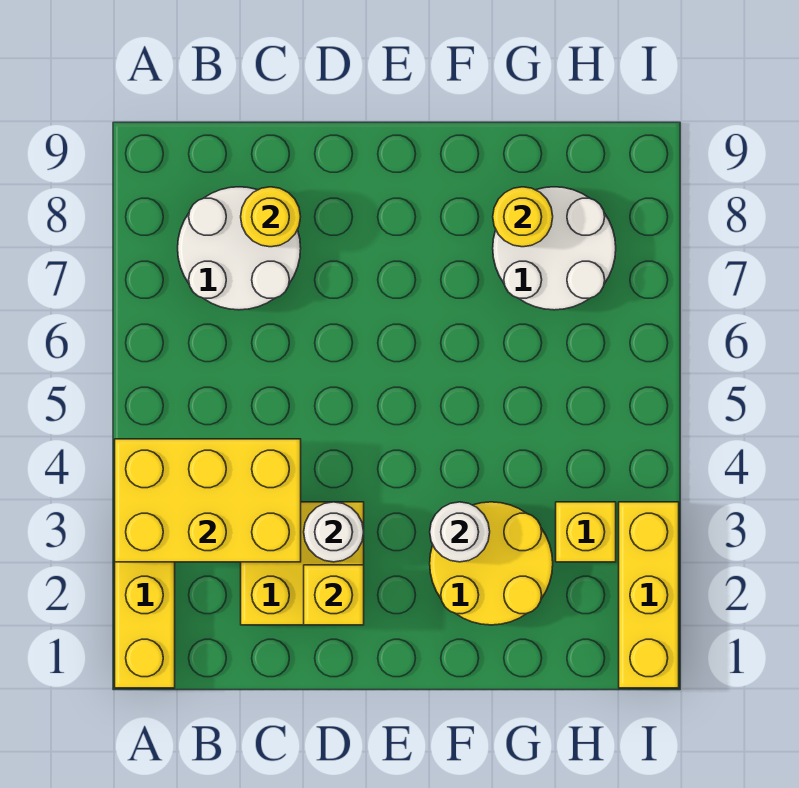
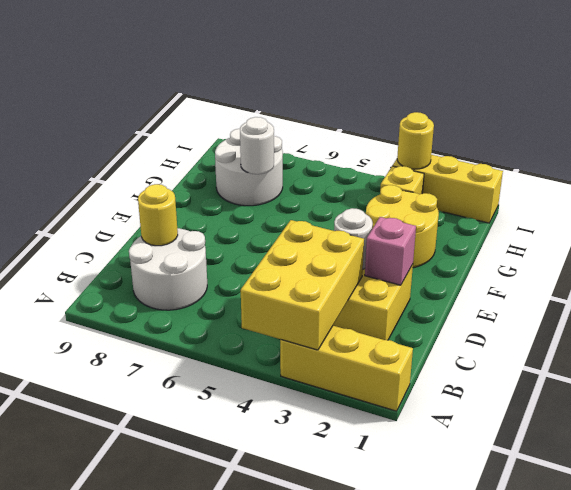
yellow brick D2 level 2 -> pink brick D2 level 2
white round brick F3 level 2 -> white round brick G7 level 2
yellow round brick G8 level 2 -> yellow round brick I3 level 2

